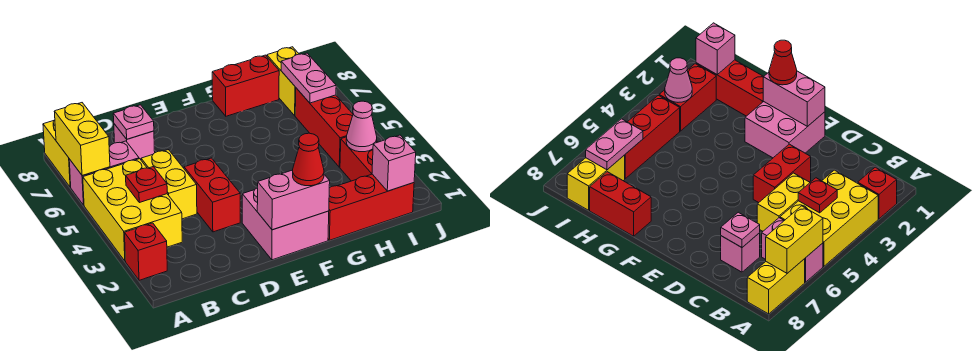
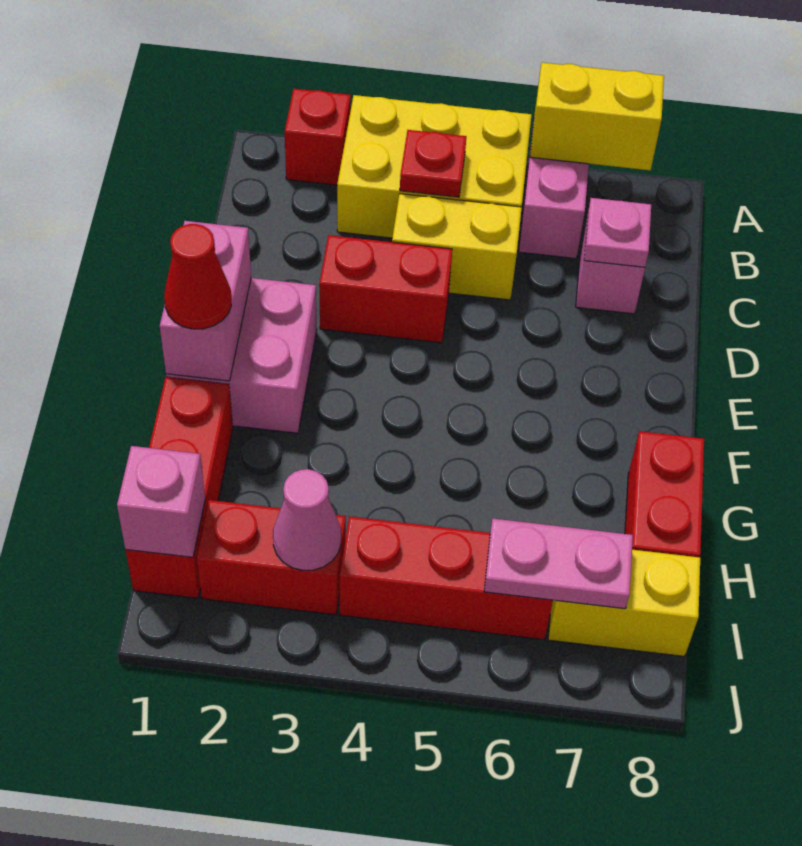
yellow brick A7:A8 level 1 -> none

